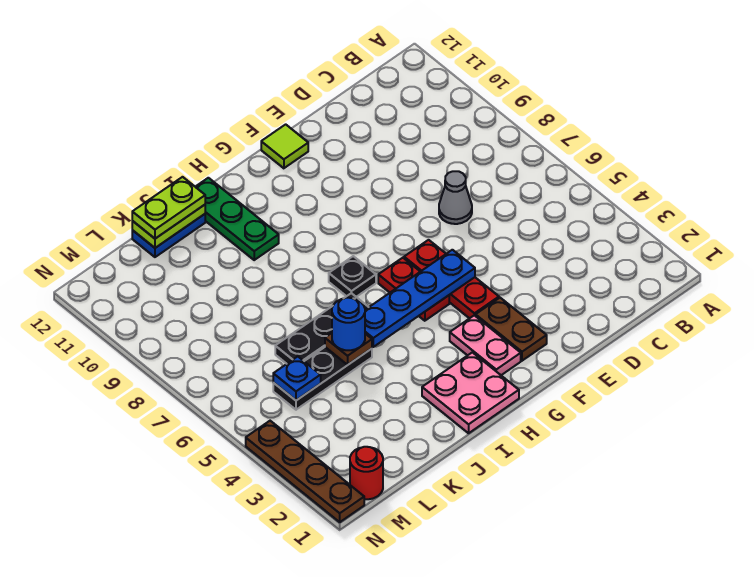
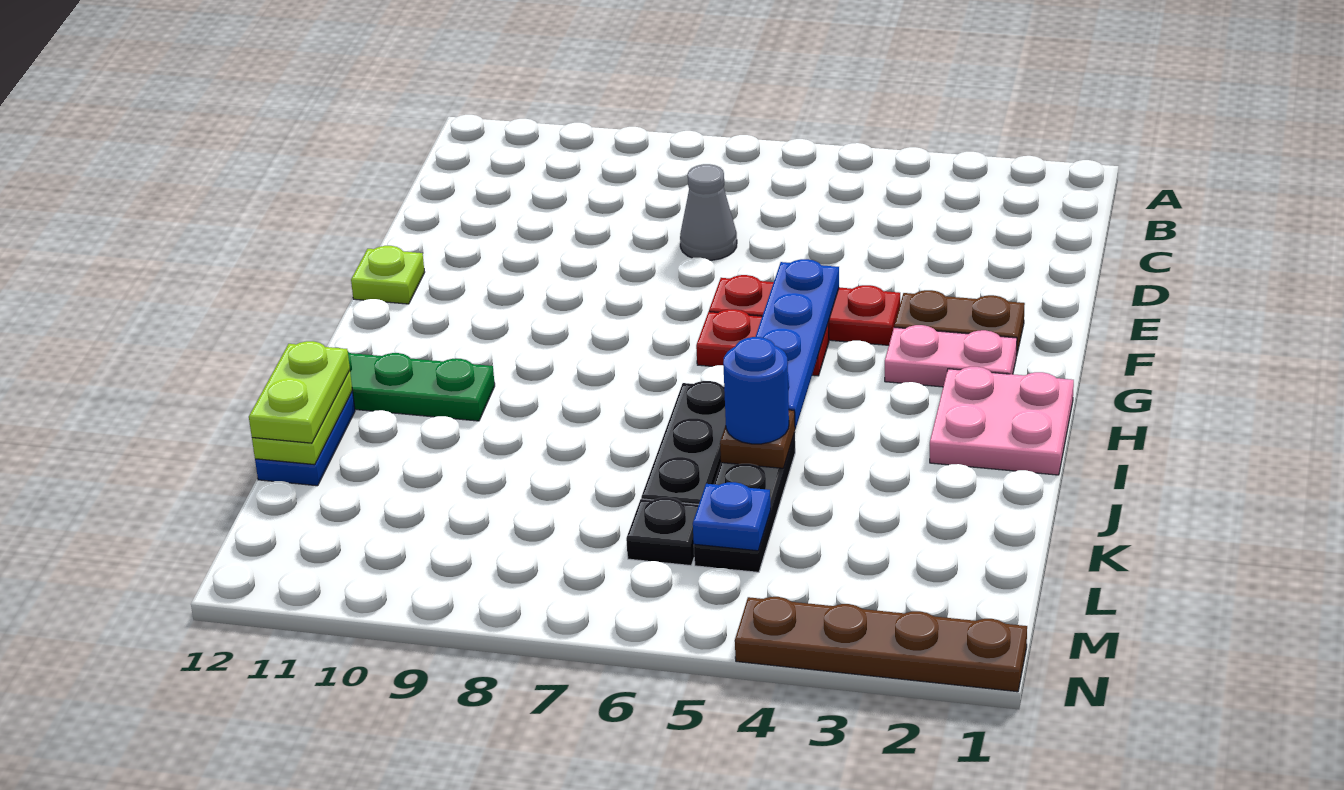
lime tile F12 level 1 -> lime plate F12 level 1
black plate H7 level 1 -> black plate L6 level 1
red round brick M1 level 1 -> none

